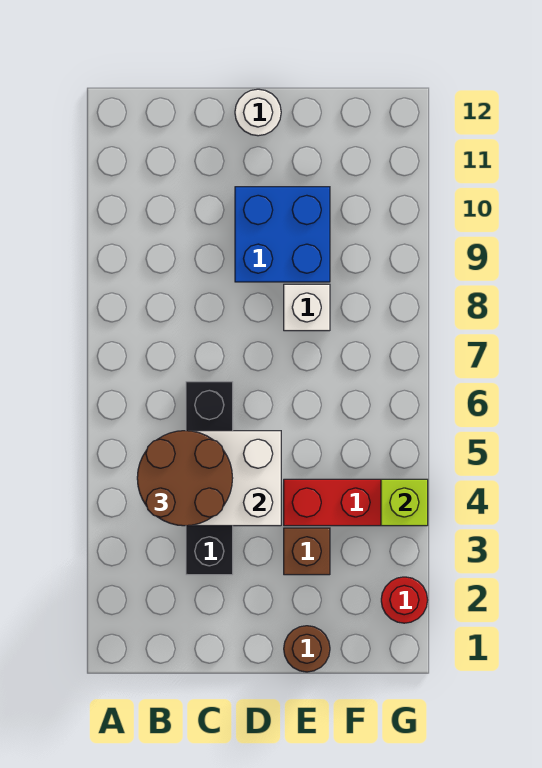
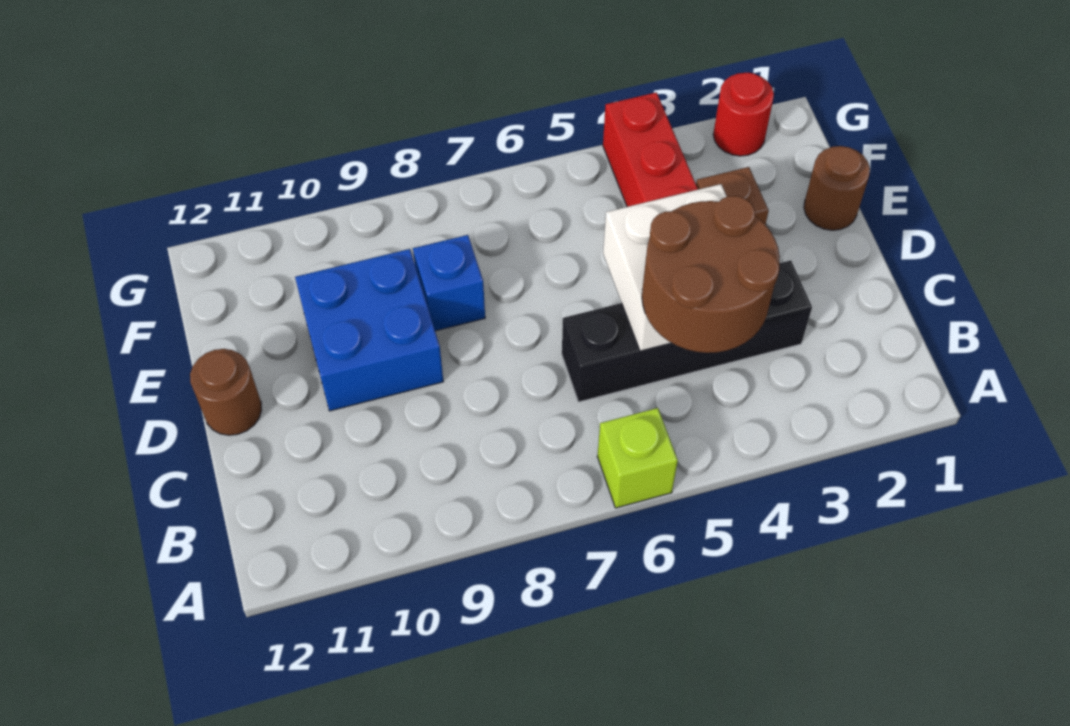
white round brick D12 level 1 -> brown round brick D12 level 1
white brick E8 level 1 -> blue brick E8 level 1
lime brick G4 level 2 -> lime brick A6 level 1

